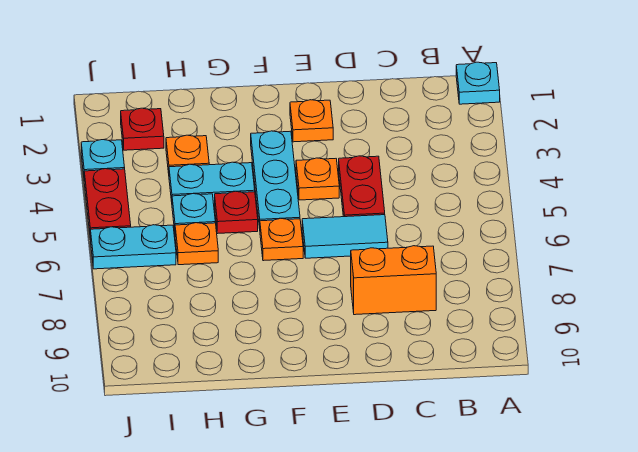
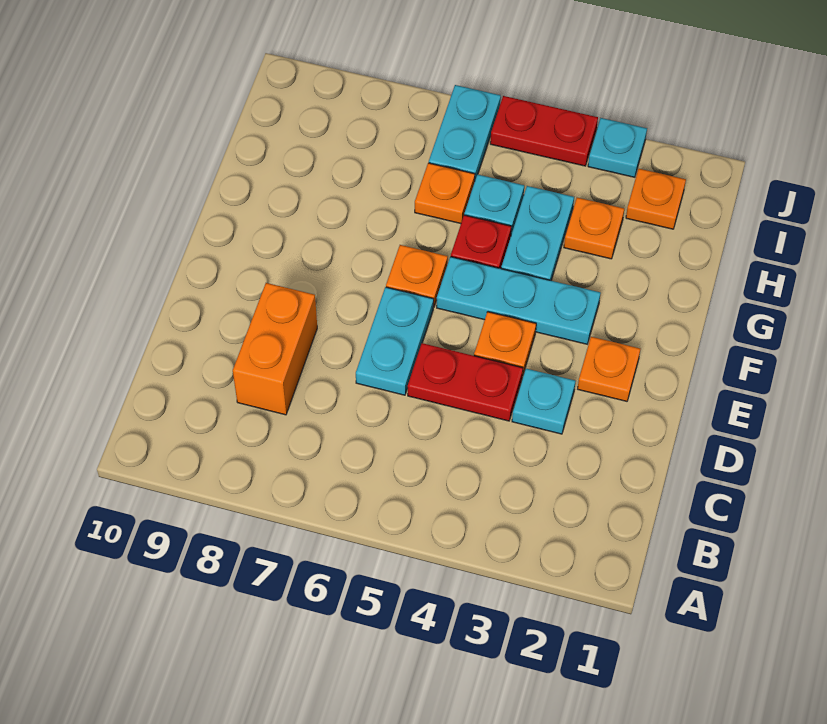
cyan plate A1 level 1 -> cyan plate D3 level 1
cyan tile D6:E6 level 1 -> cyan plate D6:E6 level 1
red plate I2 level 1 -> orange plate I2 level 1

